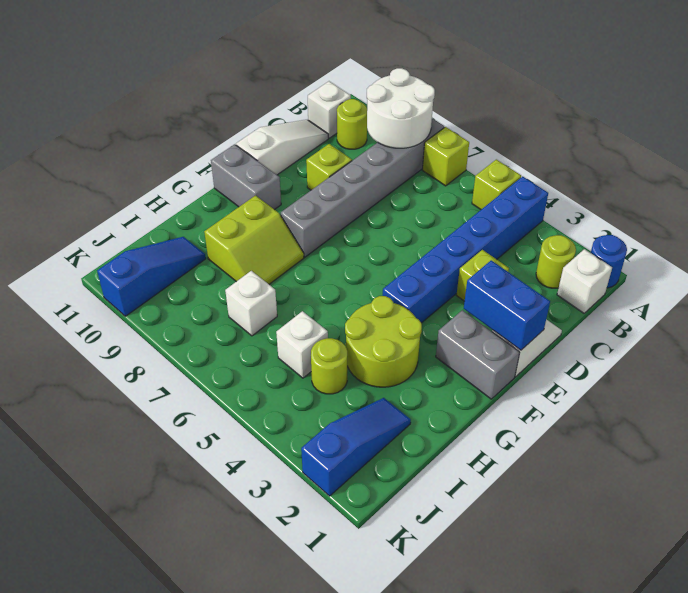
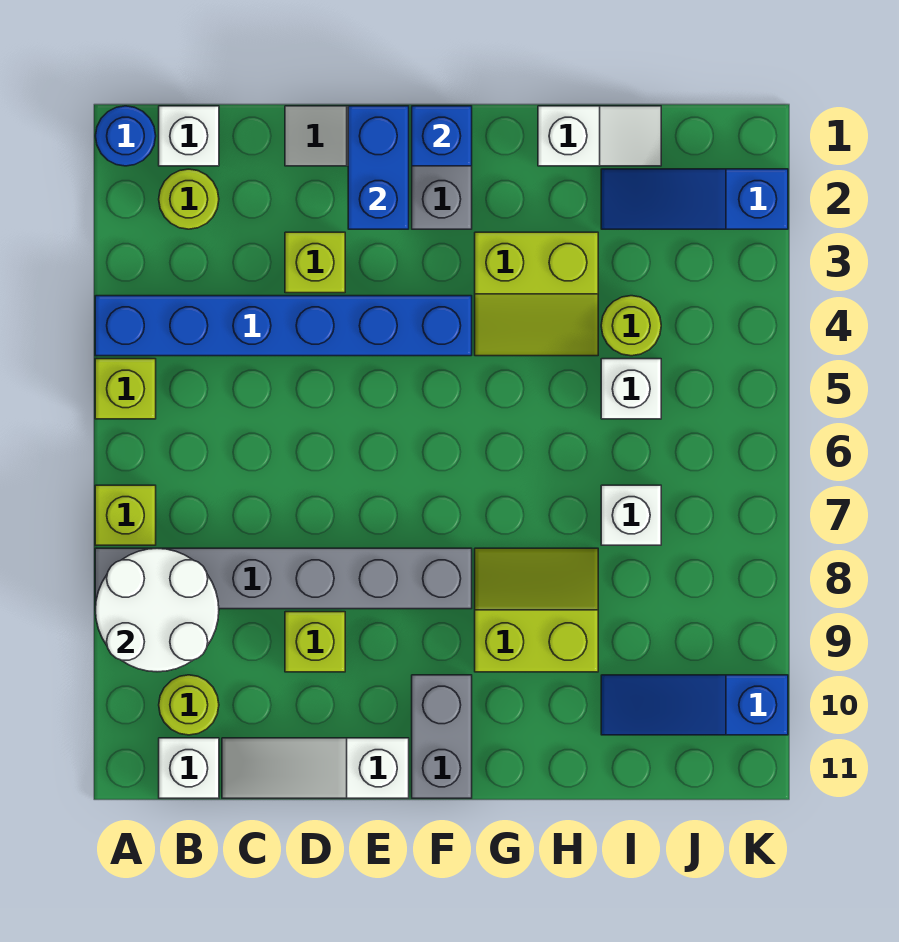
none -> blue brick F1 level 2
lime round brick G3:H4 level 1 -> lime slope G3:H4 level 1 top 3
none -> white slope H1:I1 level 1 top H

